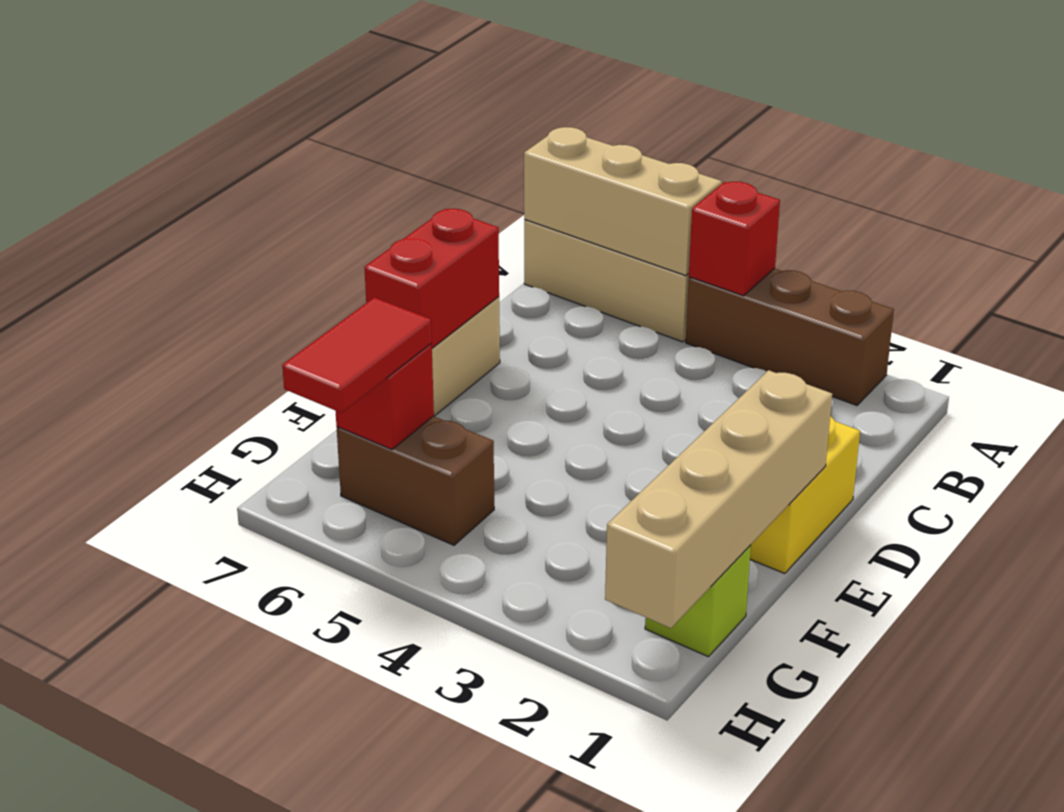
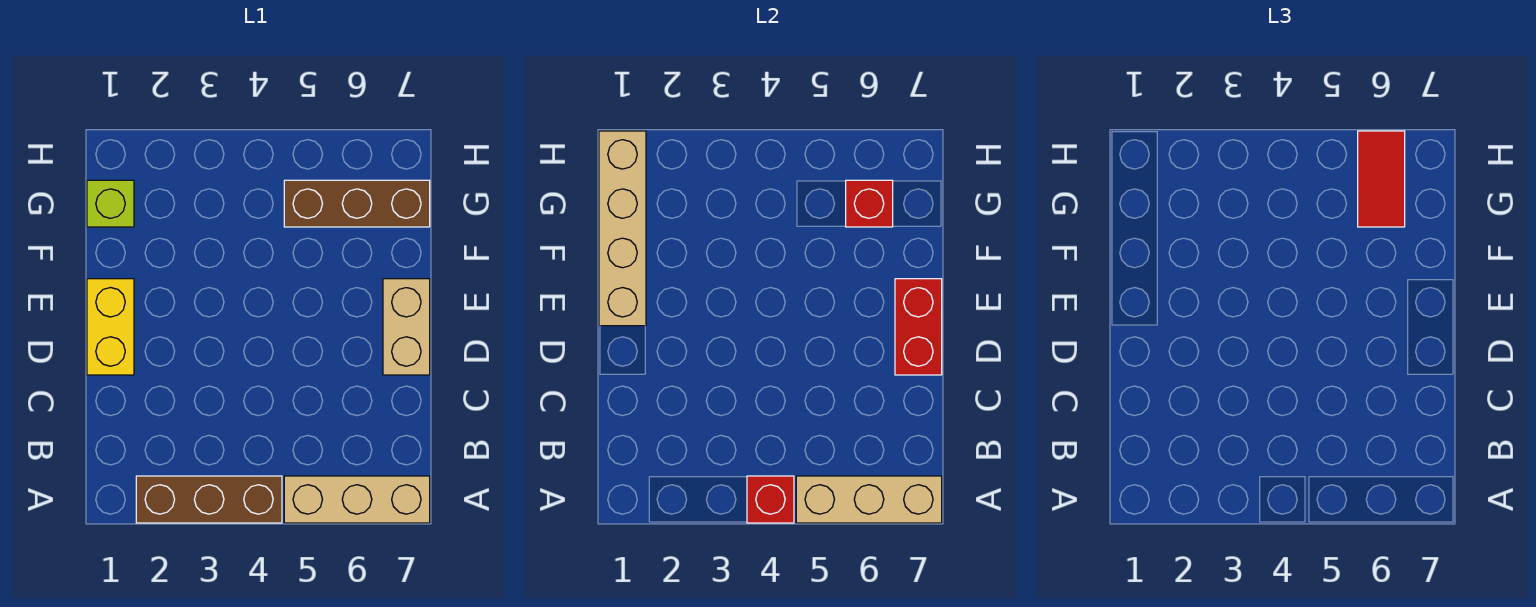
brown brick G5:G6 level 1 -> brown brick G5:G7 level 1

